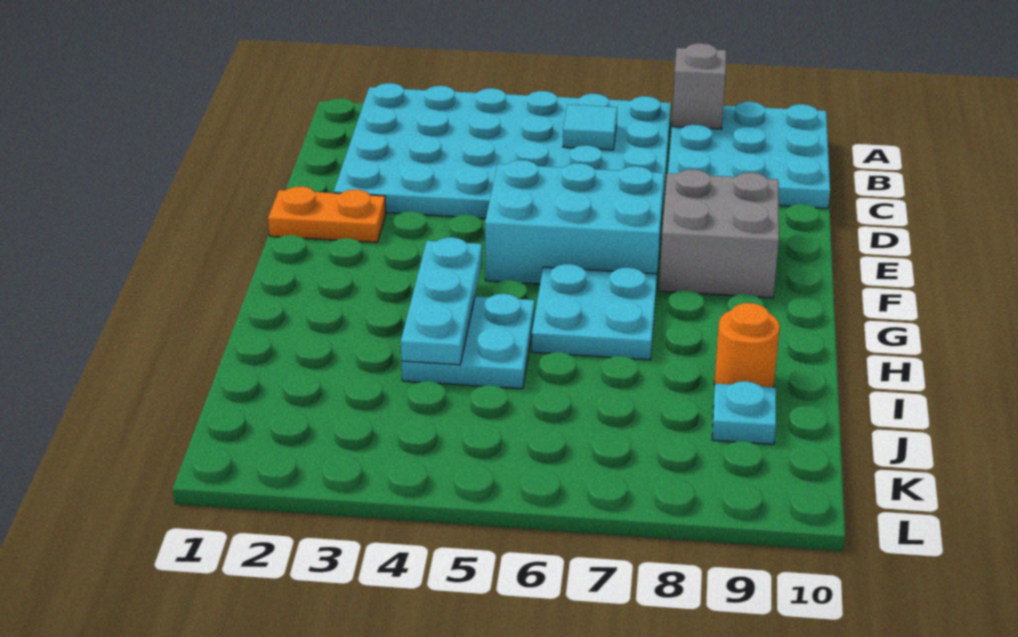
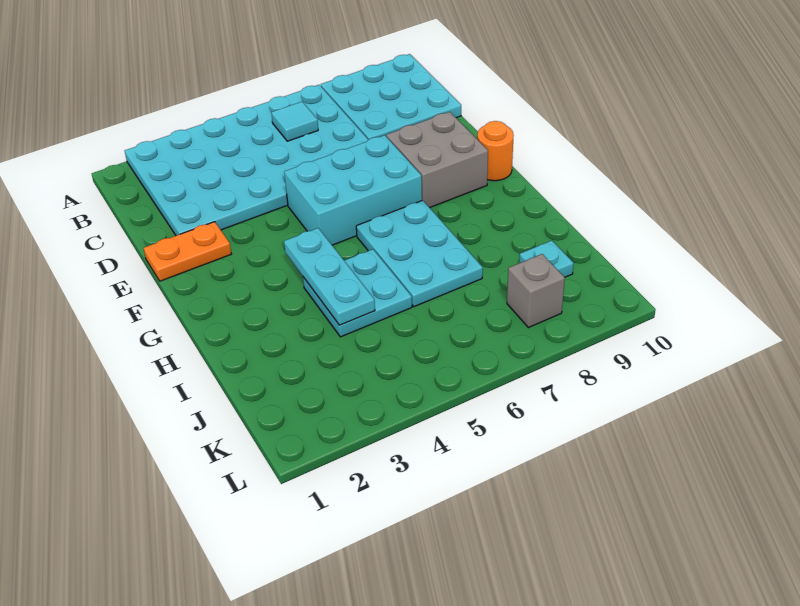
grey brick A8 level 2 -> grey brick K8 level 1
cyan plate G6:H7 level 1 -> cyan plate G6:I7 level 1
orange round brick I9 level 1 -> orange round brick F10 level 1

